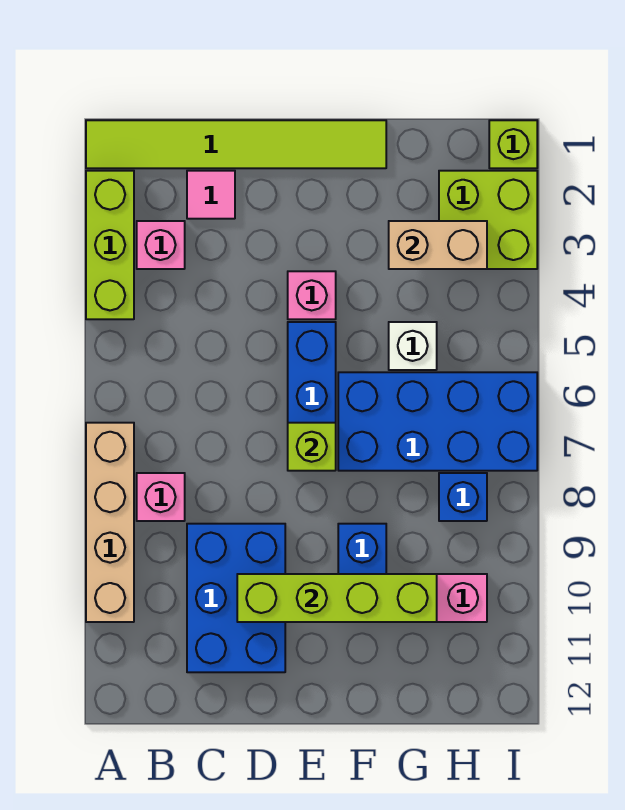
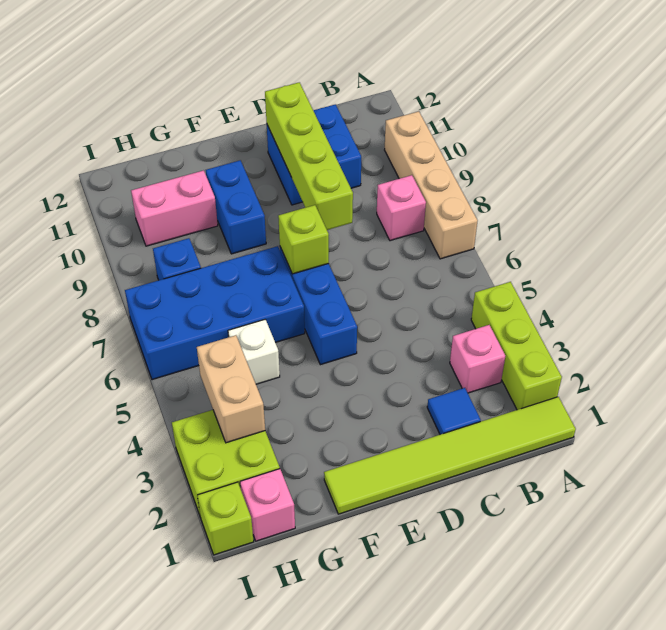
pink tile C2 level 1 -> blue tile C2 level 1
blue brick C9:D11 level 1 -> blue brick C10:D11 level 1
lime brick D10:G10 level 2 -> lime brick D8:D11 level 2
pink brick E4 level 1 -> pink brick H1 level 1
tan brick G3:H3 level 2 -> tan brick H3:H4 level 2

